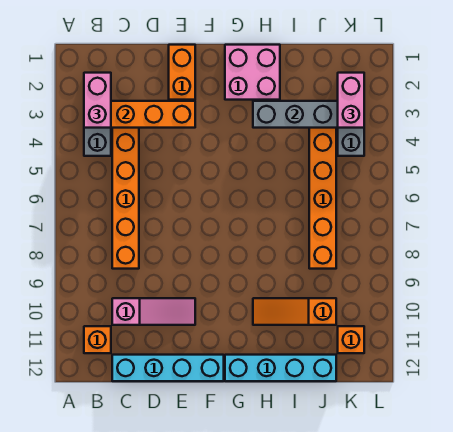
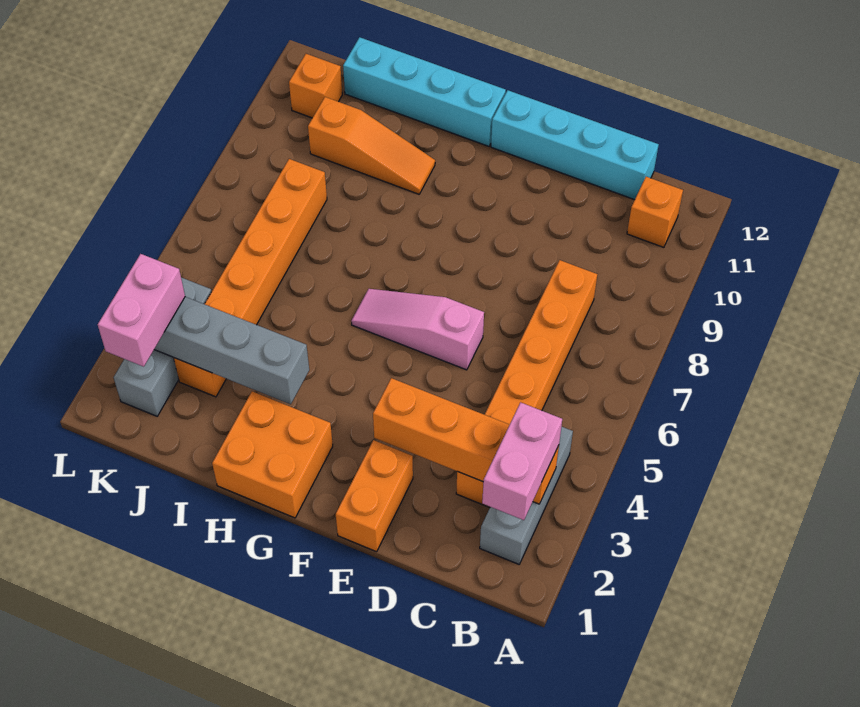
pink slope C10:E10 level 1 top C -> pink slope E6:G6 level 1 top E
pink brick G1:H2 level 1 -> orange brick G1:H2 level 1

